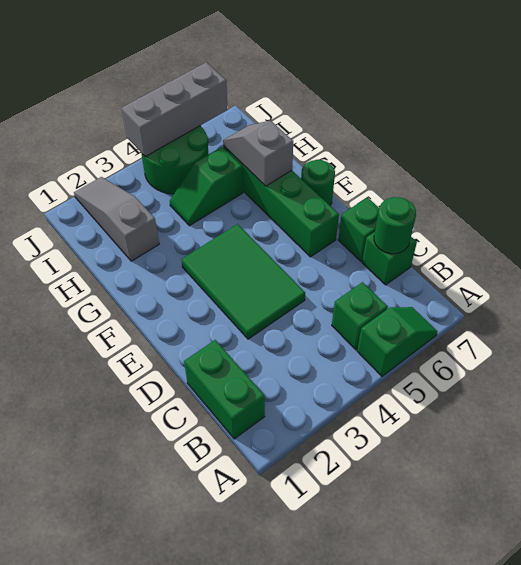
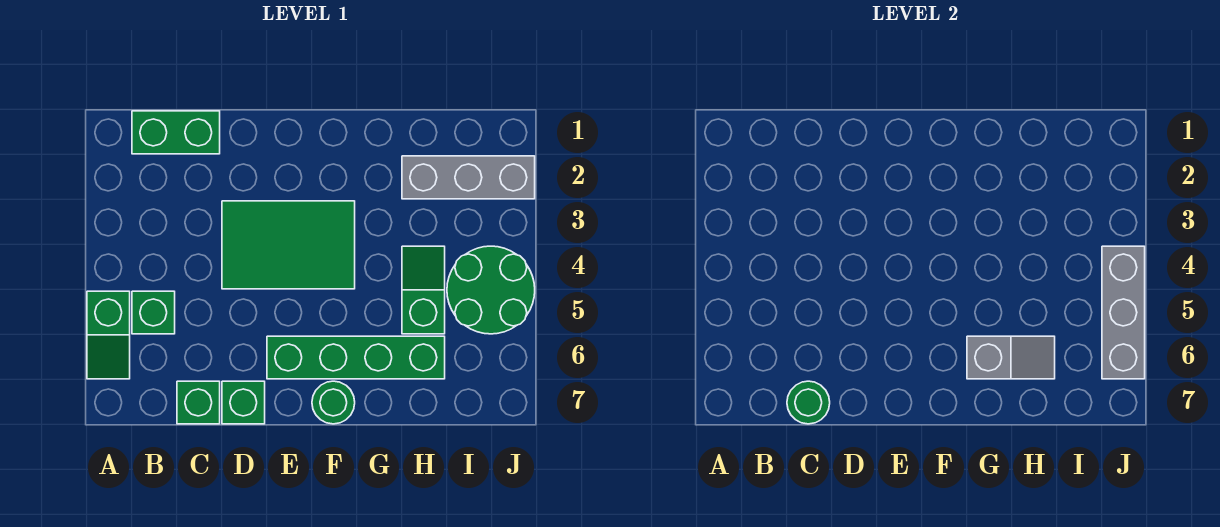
grey slope H2:J2 level 1 top H -> grey brick H2:J2 level 1

